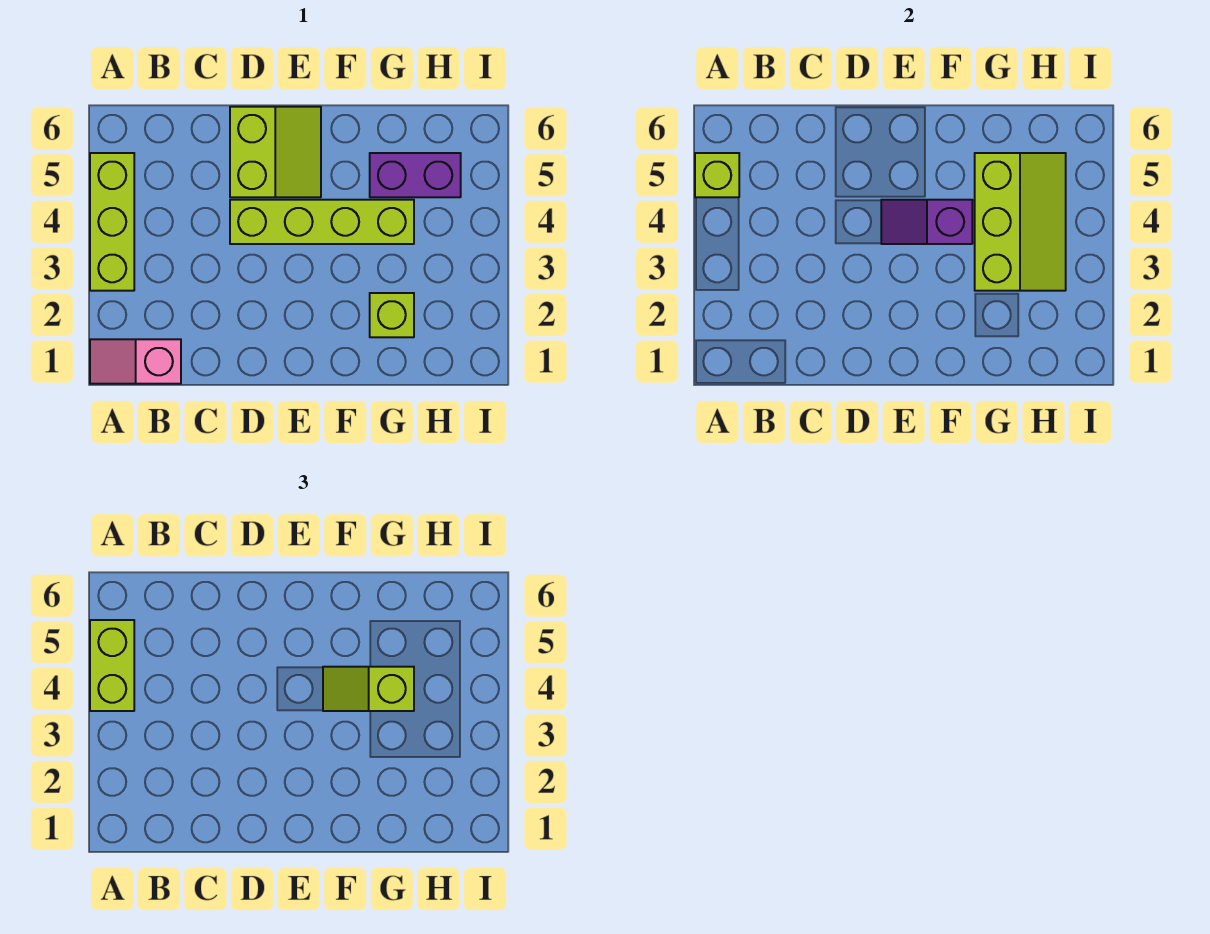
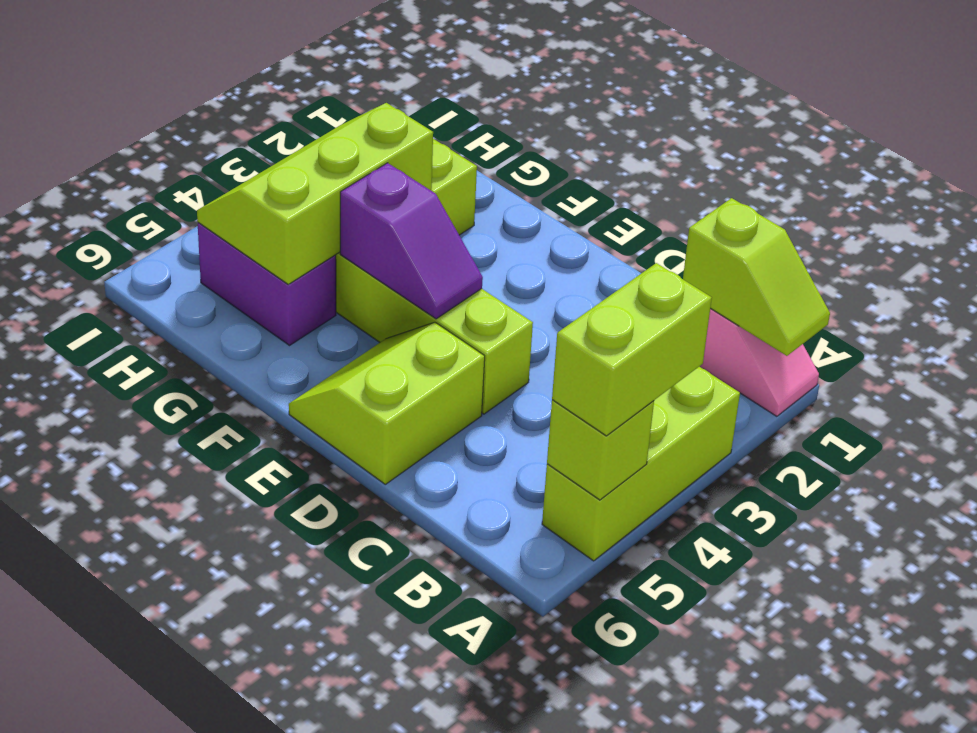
lime slope F4:G4 level 3 top G -> lime slope A1:B1 level 2 top B

